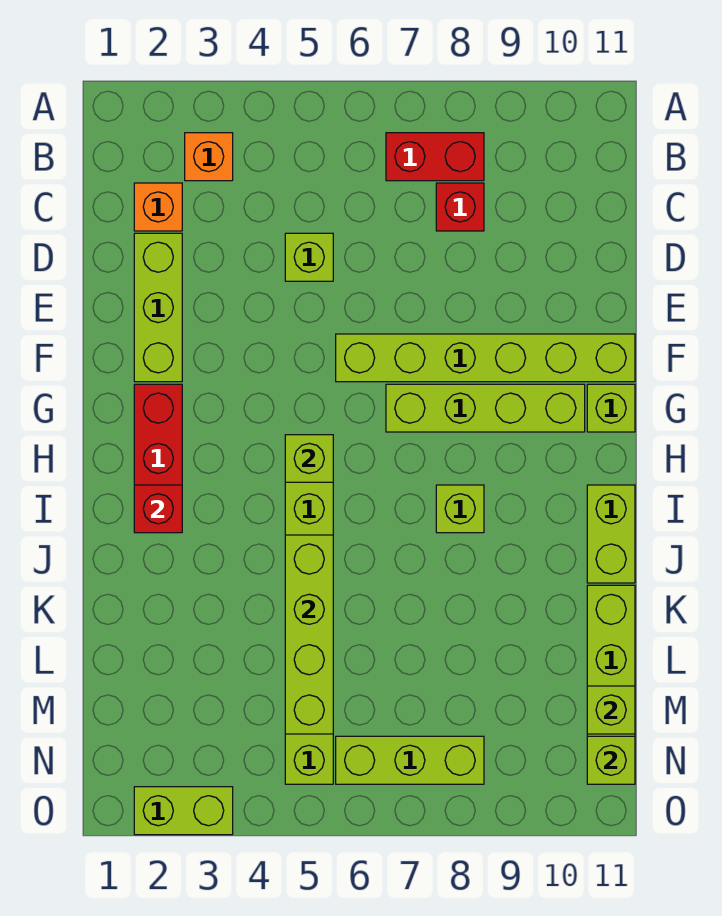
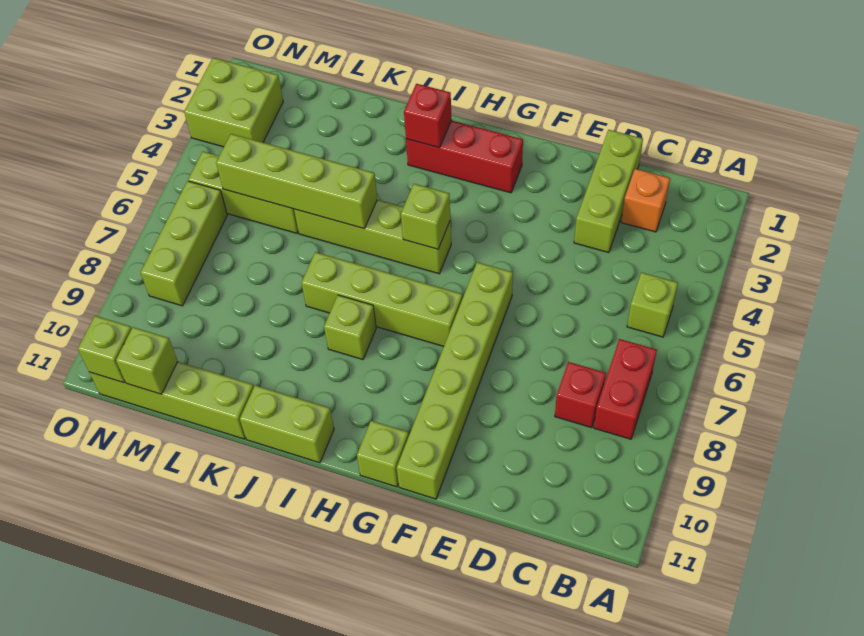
orange brick B3 level 1 -> none
lime brick D2:F2 level 1 -> lime brick D1:D3 level 1
lime brick D5 level 1 -> lime brick B5 level 1
lime brick G7:G10 level 1 -> lime brick G7:J7 level 1
lime brick O2:O3 level 1 -> lime brick N2:O3 level 1

